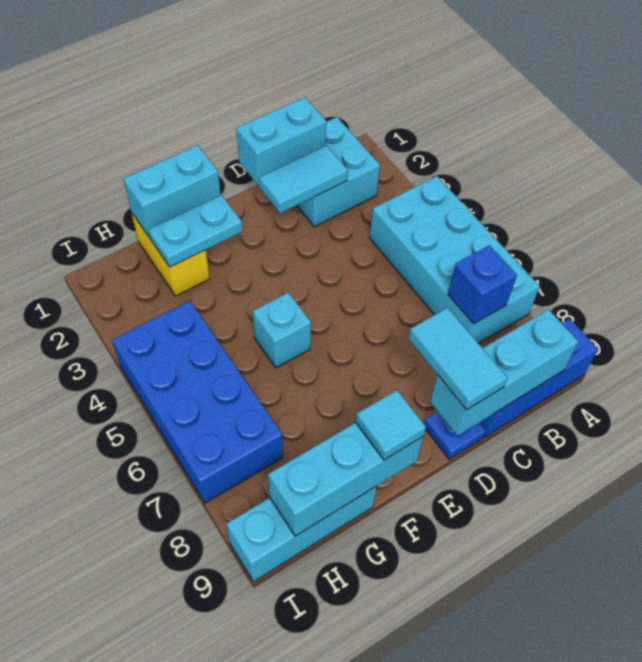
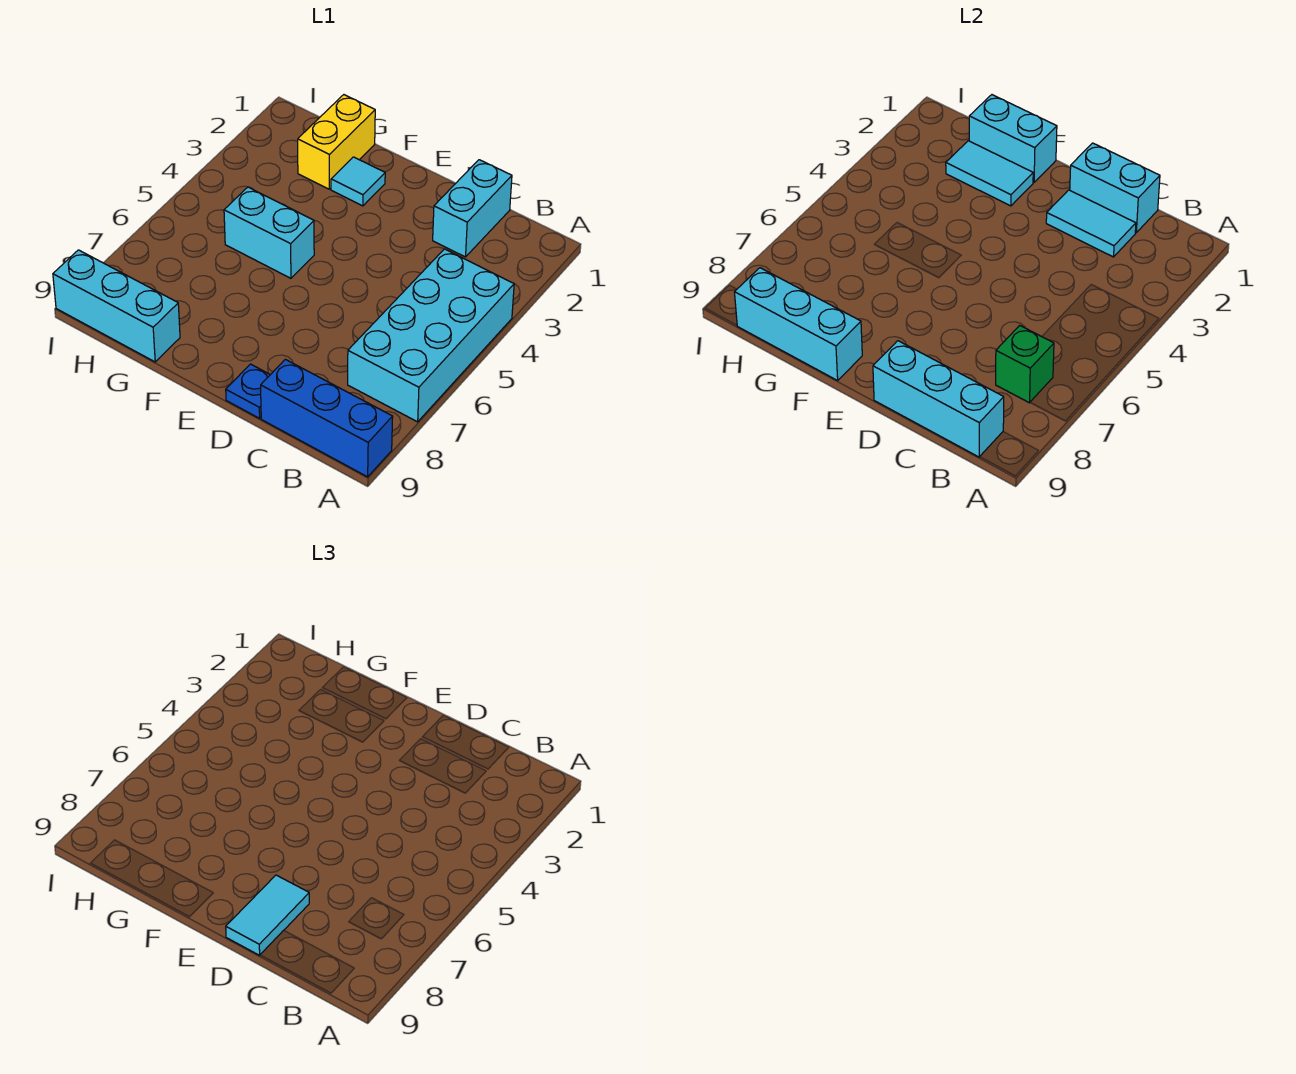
cyan brick B1:C2 level 1 -> cyan brick C1:C2 level 1
blue brick B7 level 2 -> green brick B7 level 2
cyan plate F2:G2 level 2 -> cyan tile F2:G2 level 2
cyan brick F5 level 1 -> cyan brick F5:G5 level 1
cyan tile F9 level 3 -> cyan tile F2 level 1
blue brick H4:I7 level 1 -> none

